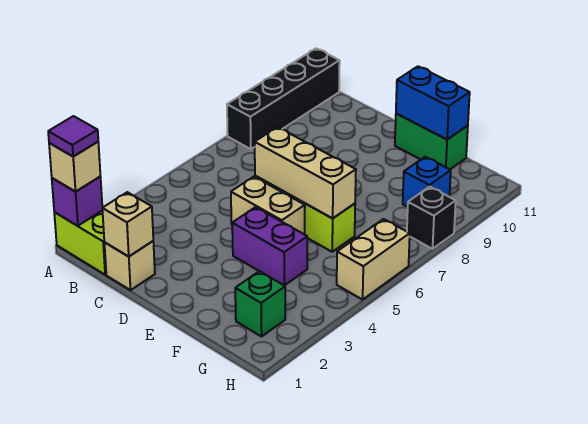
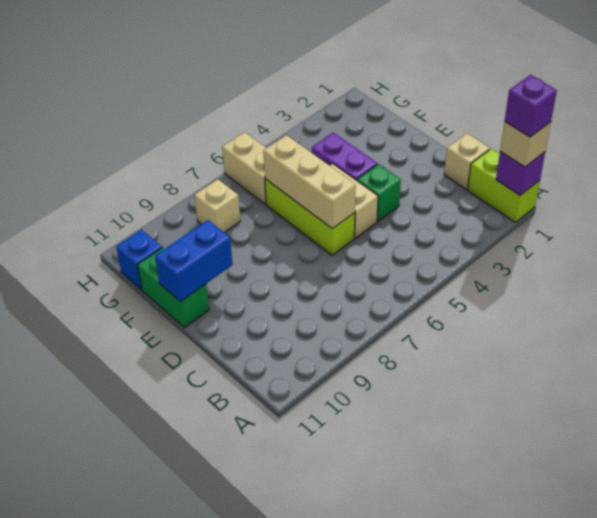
purple tile A1 level 4 -> purple brick A1 level 4
black brick A8:A11 level 1 -> none
tan brick C1 level 2 -> tan brick G8 level 1
blue brick E11:F11 level 2 -> blue brick E10:E11 level 2
green brick G2 level 1 -> green brick D4 level 1
blue brick G9 level 1 -> blue brick G11 level 1
tan brick H5:H6 level 1 -> tan brick G6:H6 level 1
black brick H8 level 1 -> none

